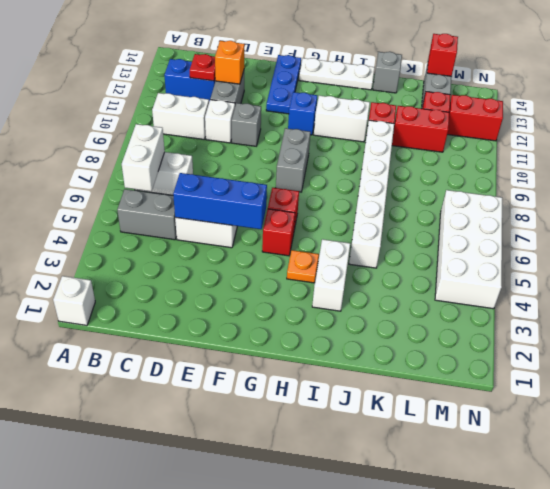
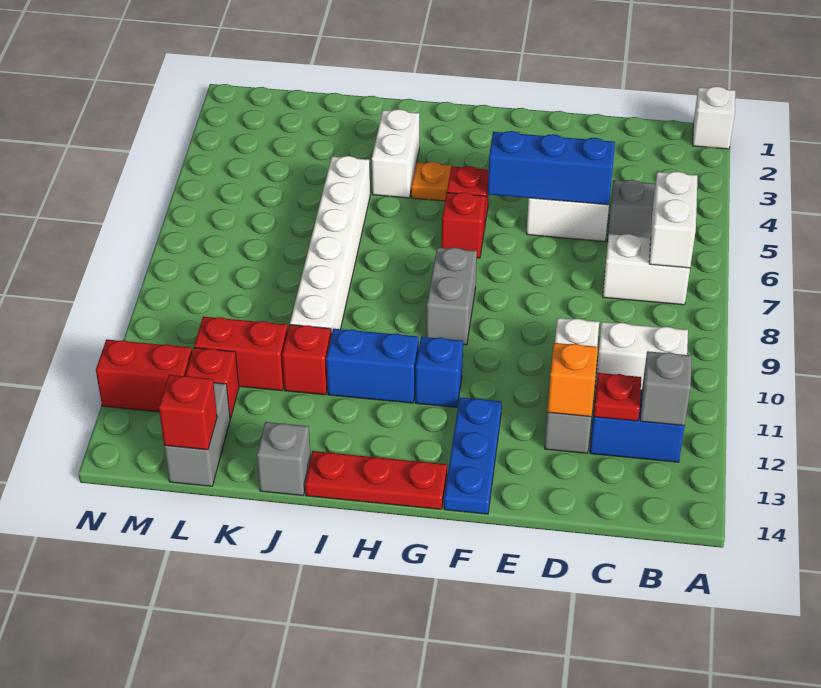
grey brick E10 level 1 -> grey brick B12 level 2
white plate G14:I14 level 1 -> red plate G14:I14 level 1
white brick H11:I11 level 1 -> blue brick H11:I11 level 1
white brick M4:N7 level 1 -> none

